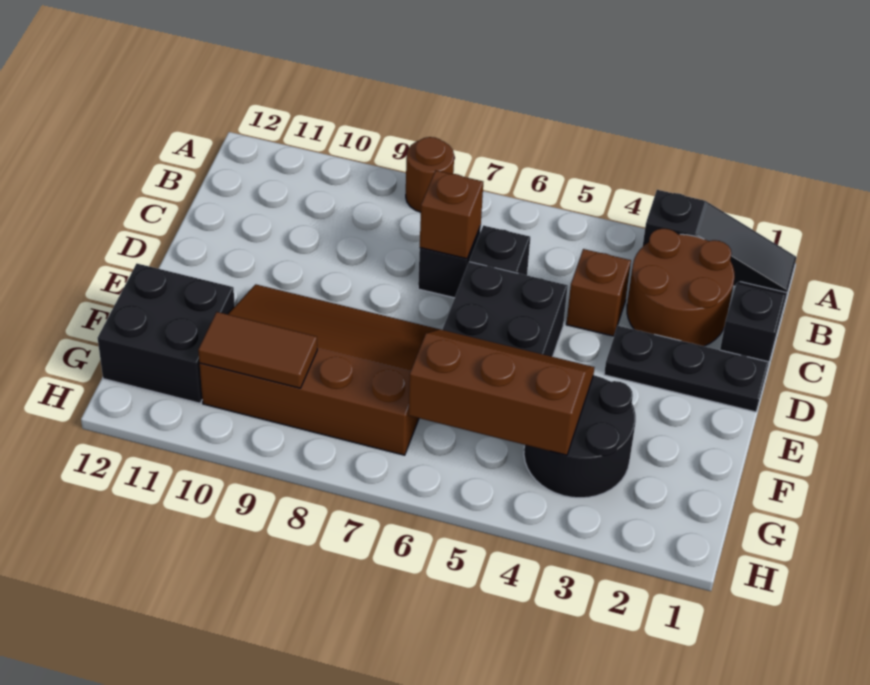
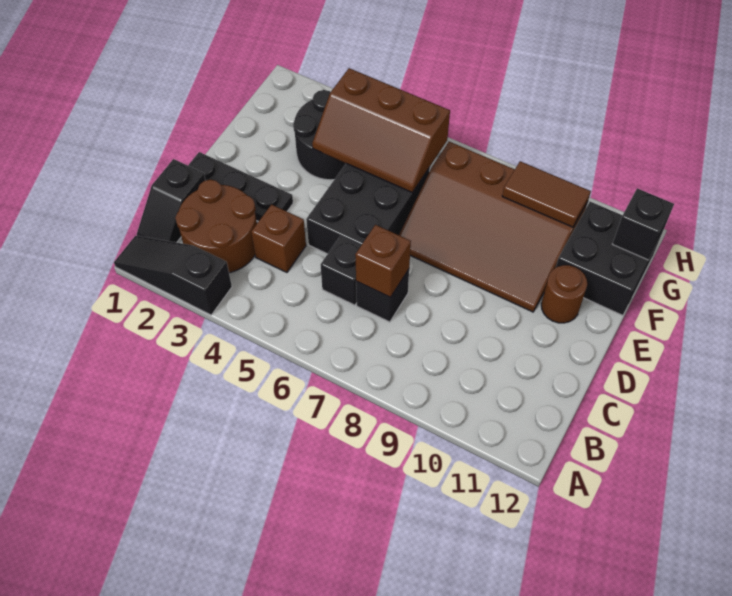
brown round brick A8 level 1 -> brown round brick E11 level 1
none -> black brick G12 level 2

